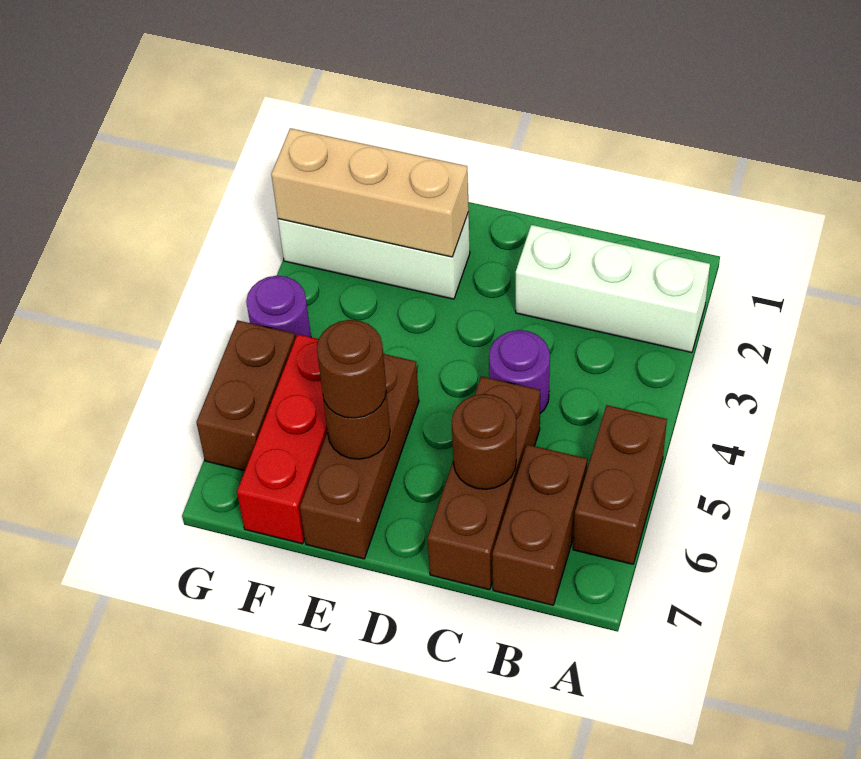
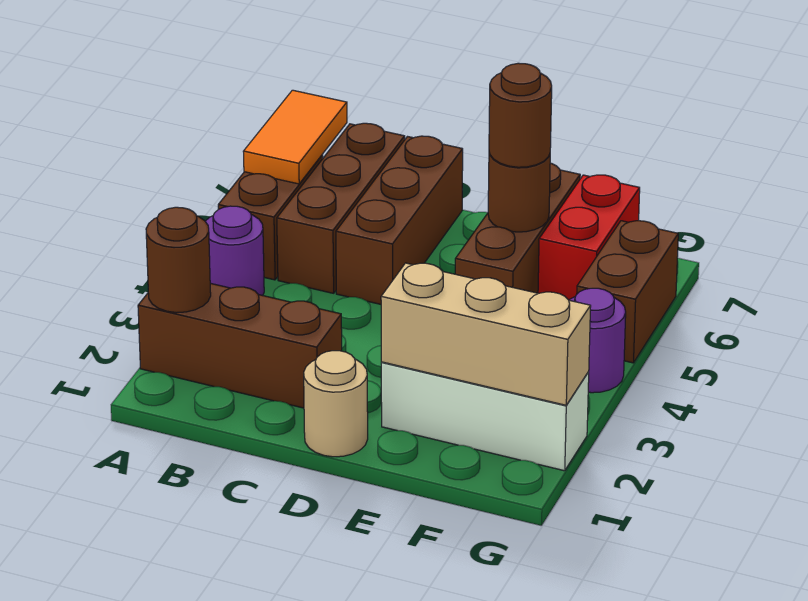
white brick A2:C2 level 1 -> brown brick A2:C2 level 1
none -> orange tile A6:A7 level 2
brown brick B6:B7 level 1 -> brown brick B5:B7 level 1
purple round brick C4 level 1 -> purple round brick A4 level 1
brown round brick C6 level 2 -> brown round brick A2 level 2
none -> tan round brick D1 level 1
red brick F5:F7 level 1 -> red brick F6:F7 level 1

